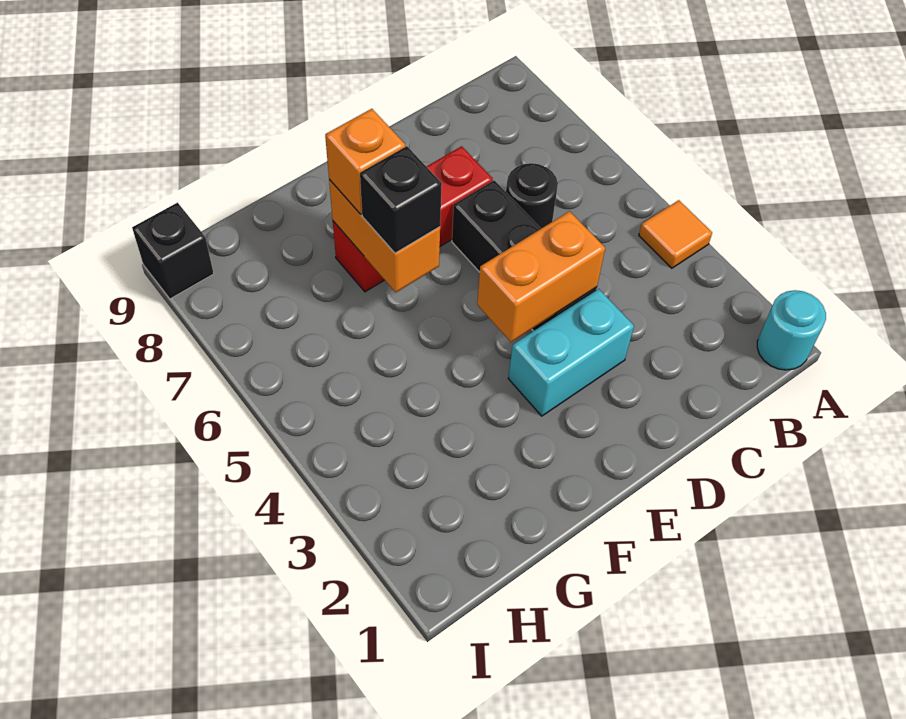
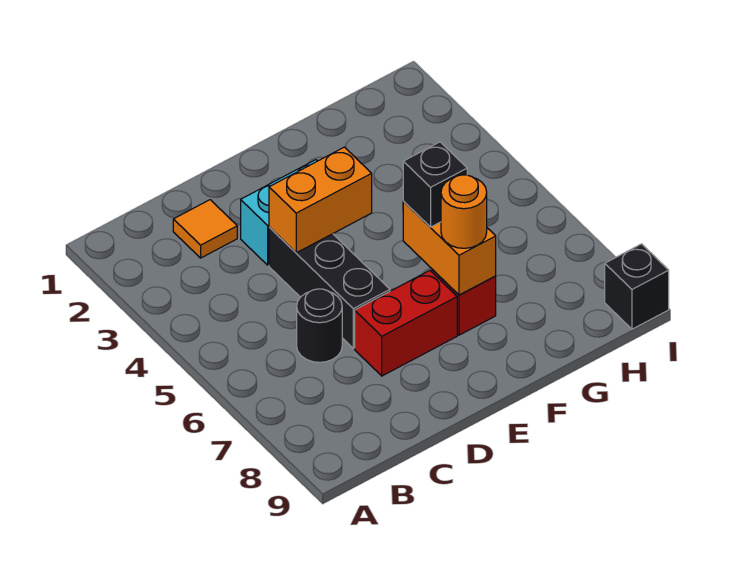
cyan round brick A1 level 1 -> none
orange tile A4 level 1 -> orange tile C2 level 1
orange brick F7 level 3 -> orange round brick F7 level 3

